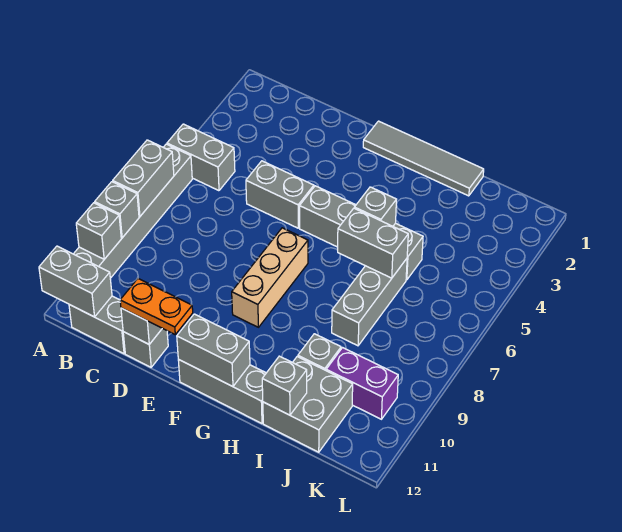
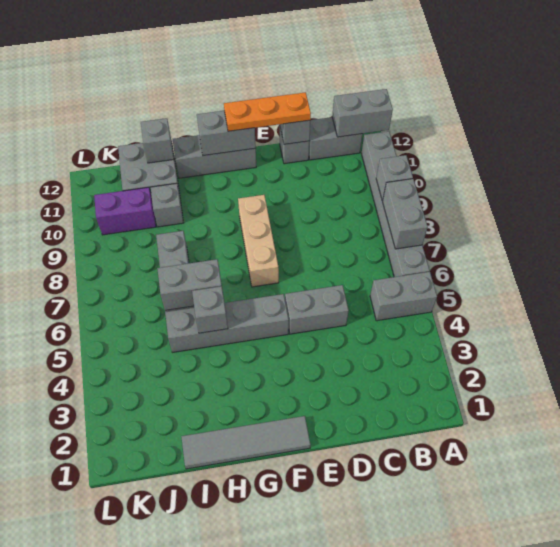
grey brick A10 level 2 -> none
orange plate D12:E12 level 3 -> orange plate D12:F12 level 3

